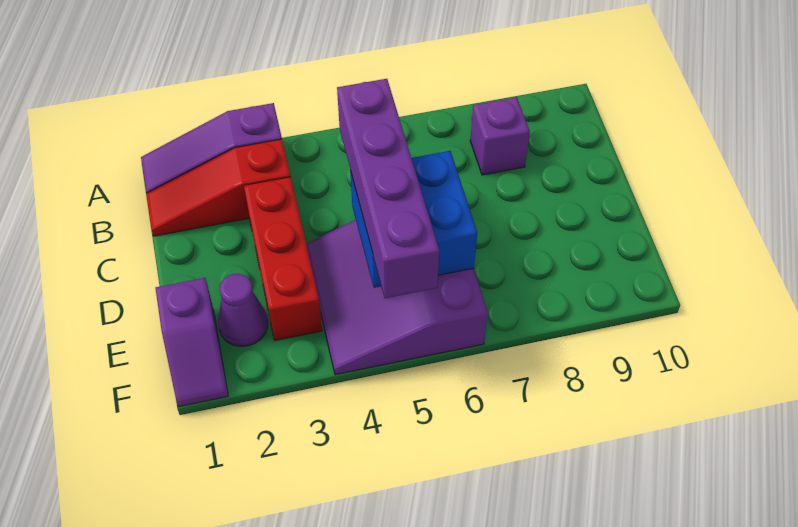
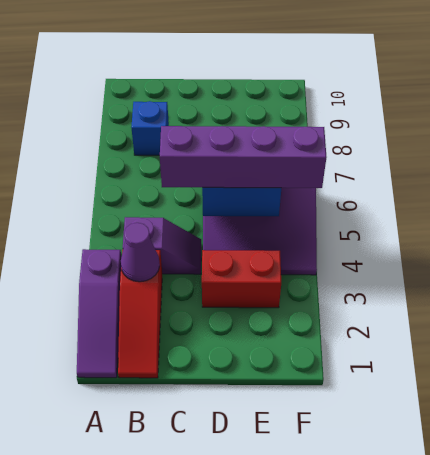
purple brick B8 level 1 -> blue brick B8 level 1
red brick C3:E3 level 1 -> red brick D3:E3 level 1
purple slope E1:F1 level 1 top E -> purple slope B4:C4 level 1 top B
purple cone E2 level 1 -> purple cone B3 level 2

